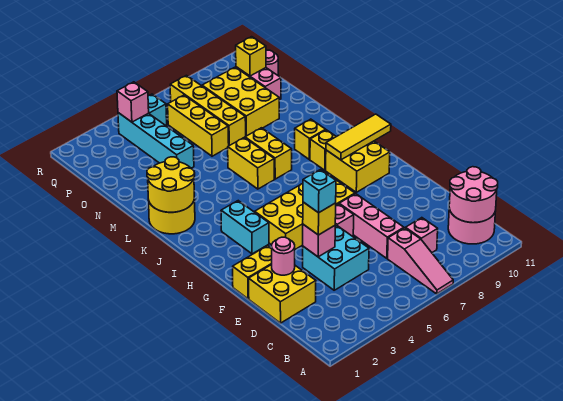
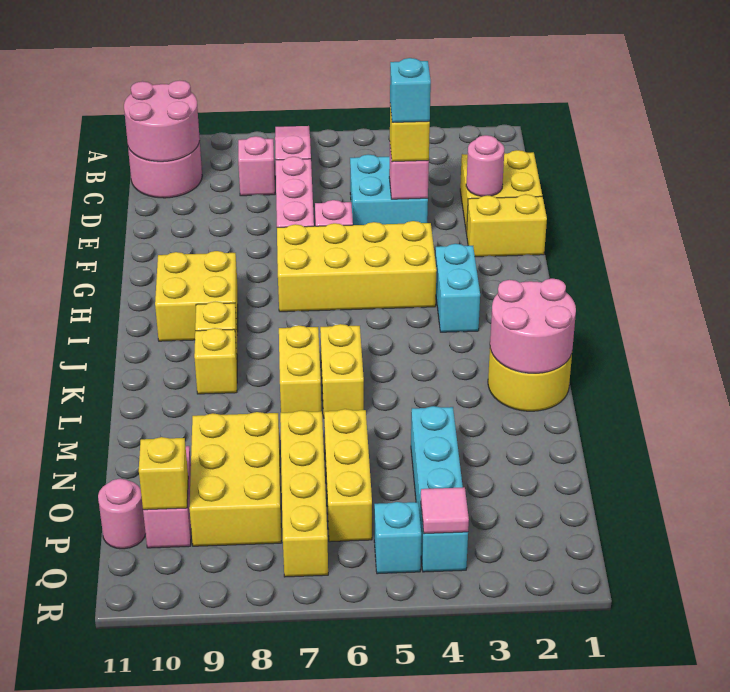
yellow tile I9:I11 level 2 -> none
yellow round brick K1:L2 level 2 -> pink round brick K1:L2 level 2
pink brick Q4 level 2 -> pink tile Q4 level 2

